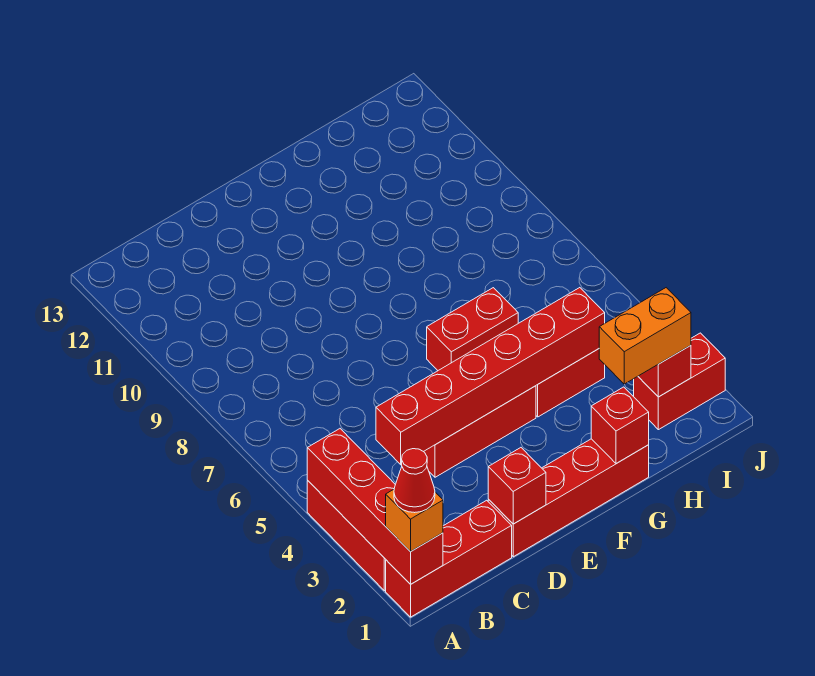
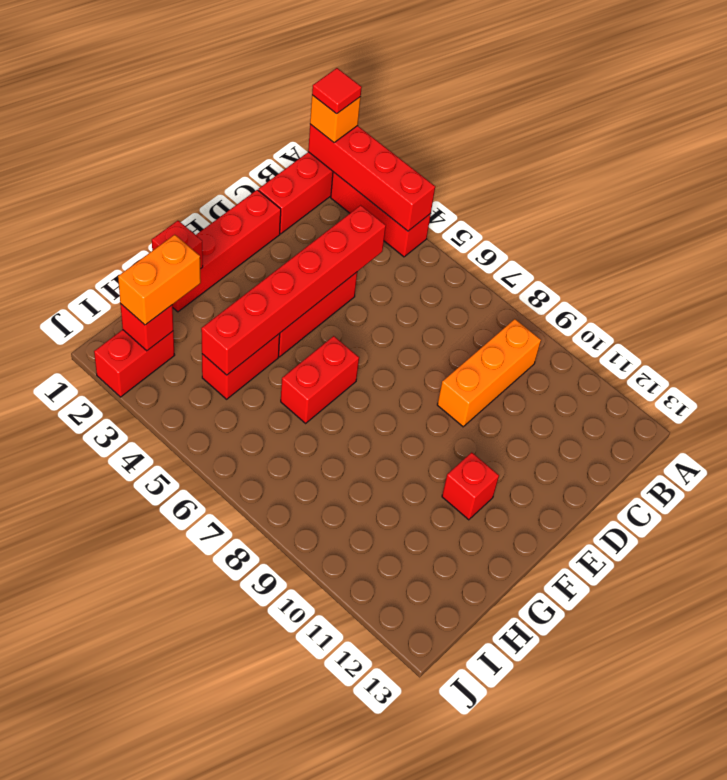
red cone A1 level 4 -> red tile A1 level 4
none -> orange brick B9:D9 level 1
red brick D1 level 2 -> red brick F11 level 1

